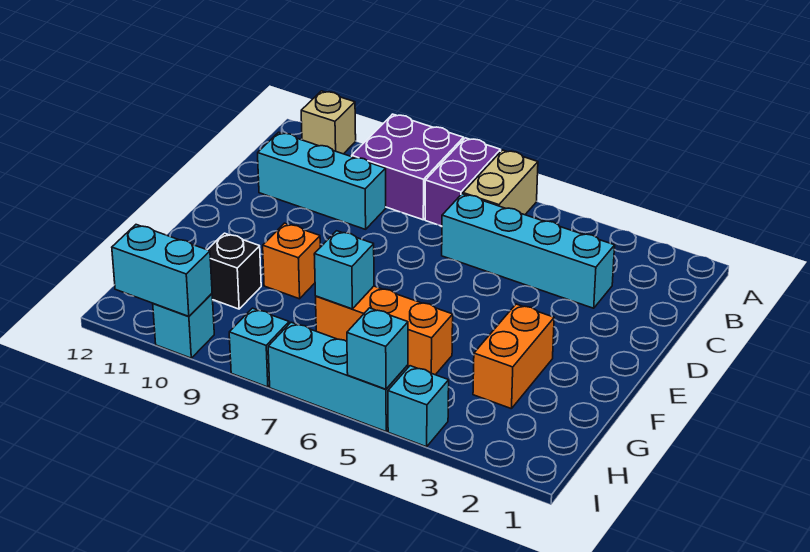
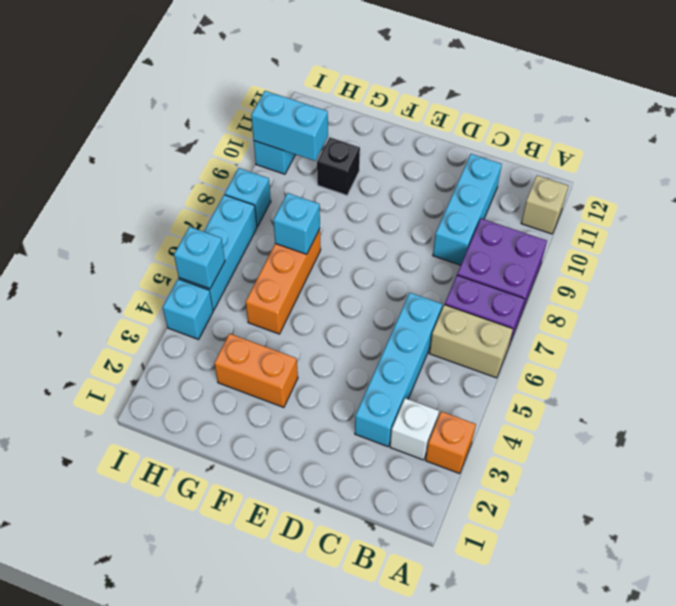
none -> white brick B3 level 1
orange brick F9 level 1 -> orange brick A3 level 1
cyan brick I10:I11 level 2 -> cyan brick H10:I10 level 2

